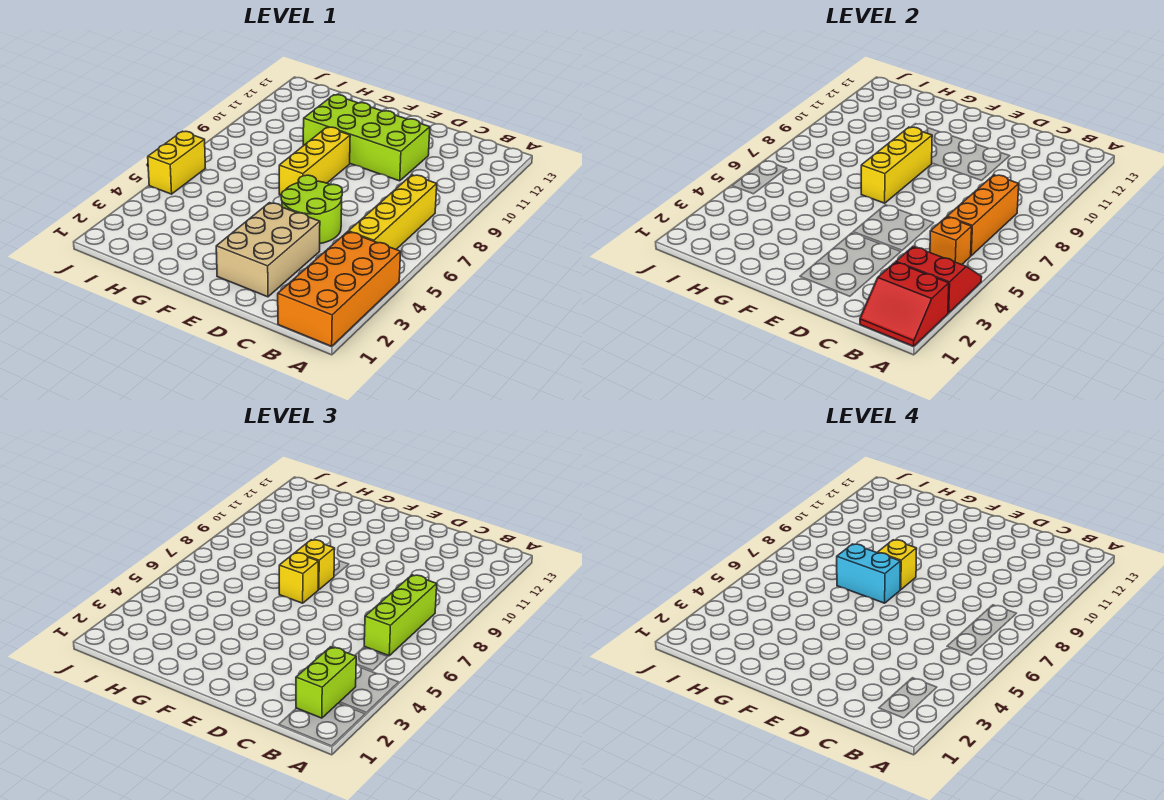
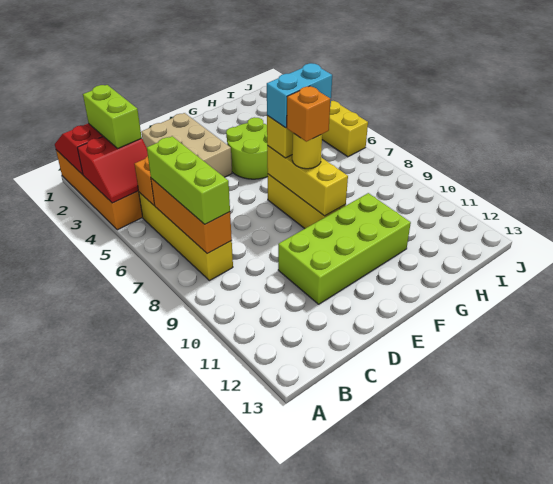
lime round brick D5:E6 level 1 -> lime round brick F4:G5 level 1
yellow brick F8 level 3 -> yellow round brick F8 level 3
yellow brick F8 level 4 -> orange brick F8 level 4

